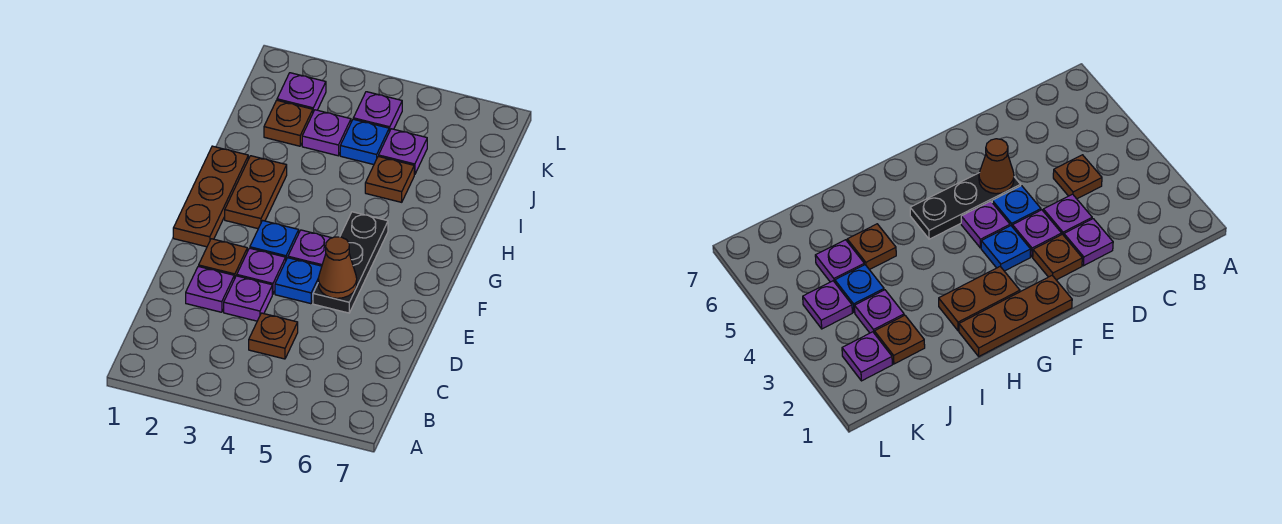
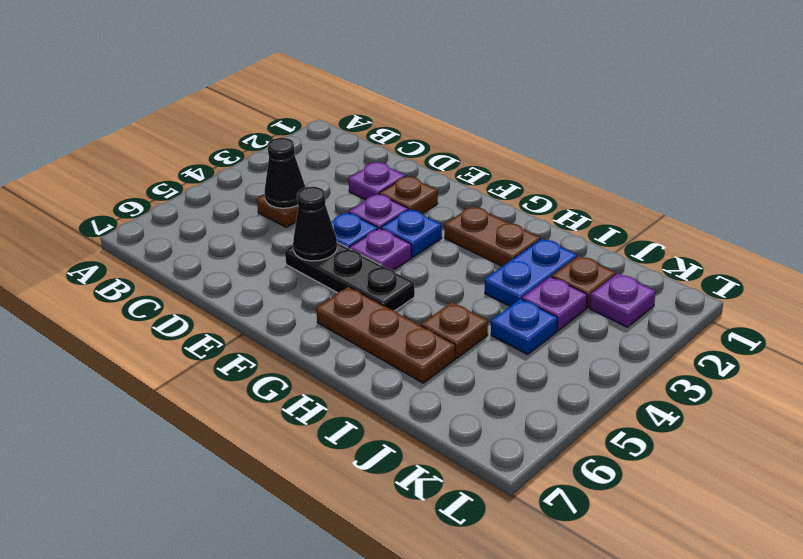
none -> black cone C4 level 2
purple plate D3 level 1 -> none
brown cone E5 level 2 -> black cone E5 level 2
brown plate F1:H1 level 1 -> brown plate G6:I6 level 1
none -> blue plate I2:I3 level 1
purple plate J5 level 1 -> none
purple plate K4 level 1 -> none

